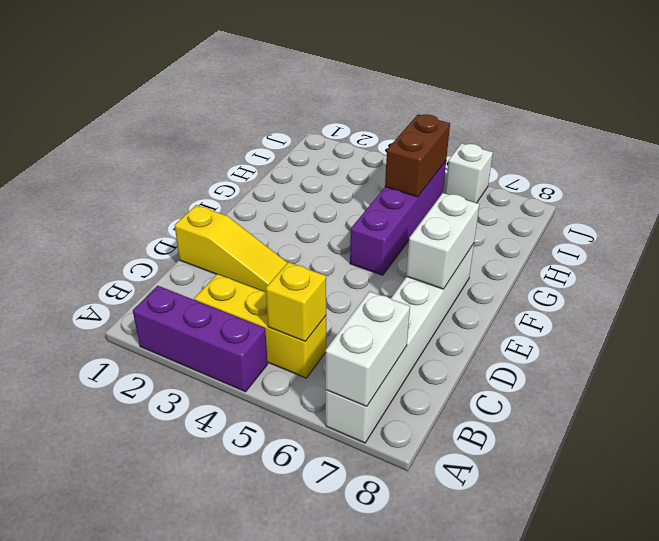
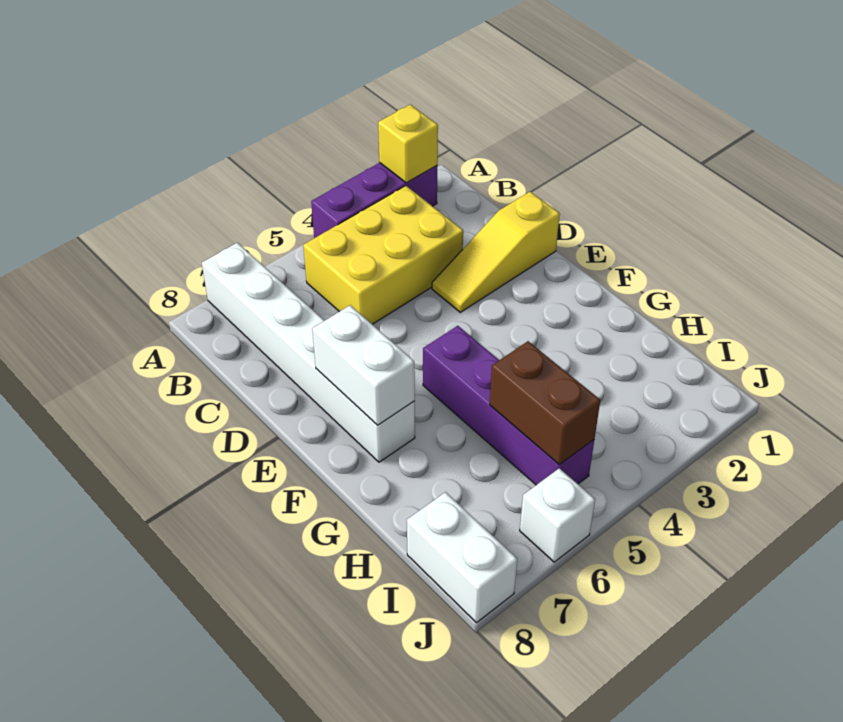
white brick A7:B7 level 2 -> white brick I8:J8 level 1
yellow brick B3:B5 level 1 -> yellow brick B3:C5 level 1
yellow brick B5 level 2 -> yellow brick A2 level 2

